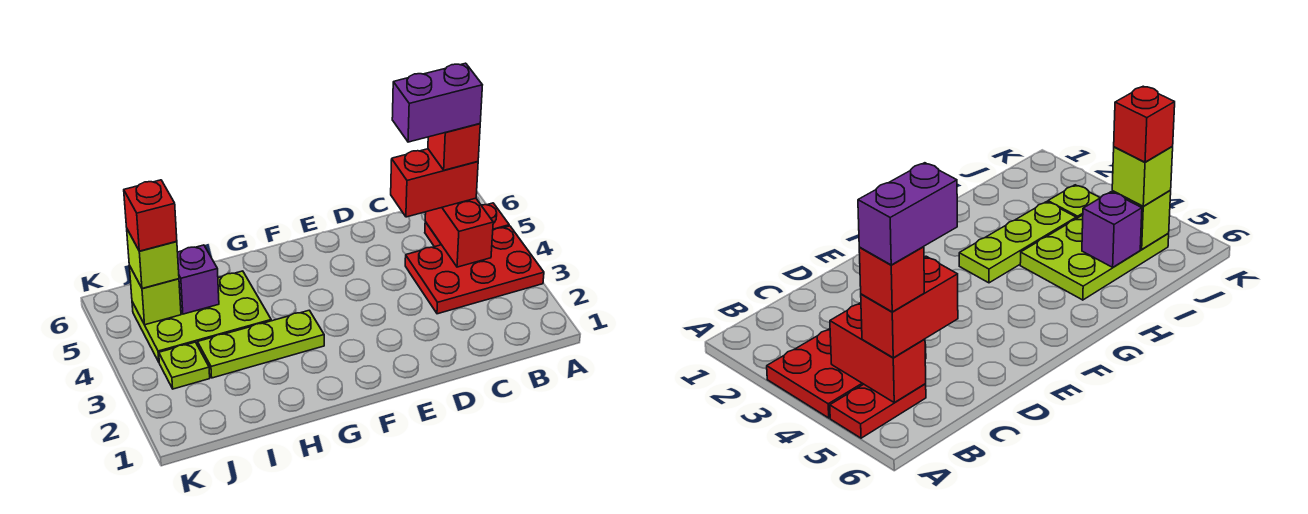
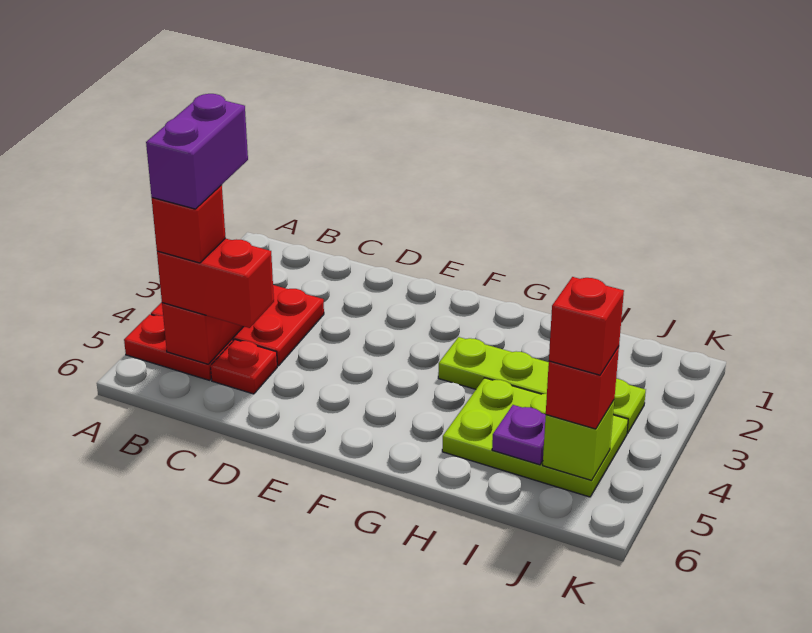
purple brick B5:C5 level 5 -> purple brick B4:B5 level 5
none -> red plate C5 level 1
purple brick I5 level 2 -> purple plate I5 level 2
lime brick J5 level 3 -> red brick J5 level 3

